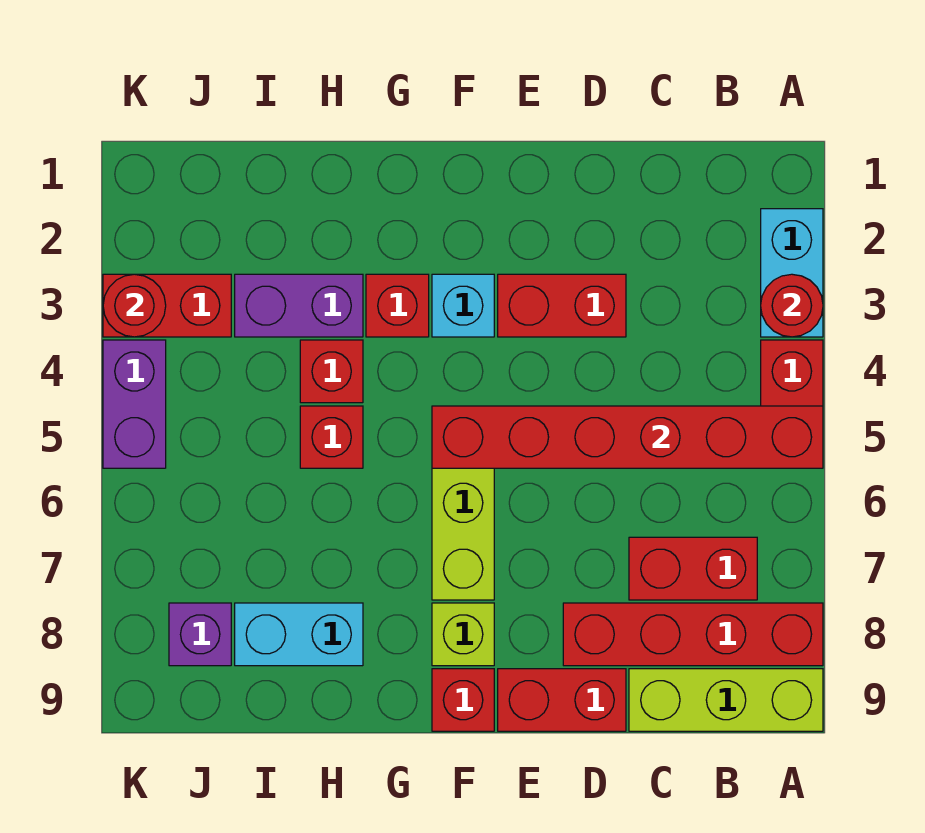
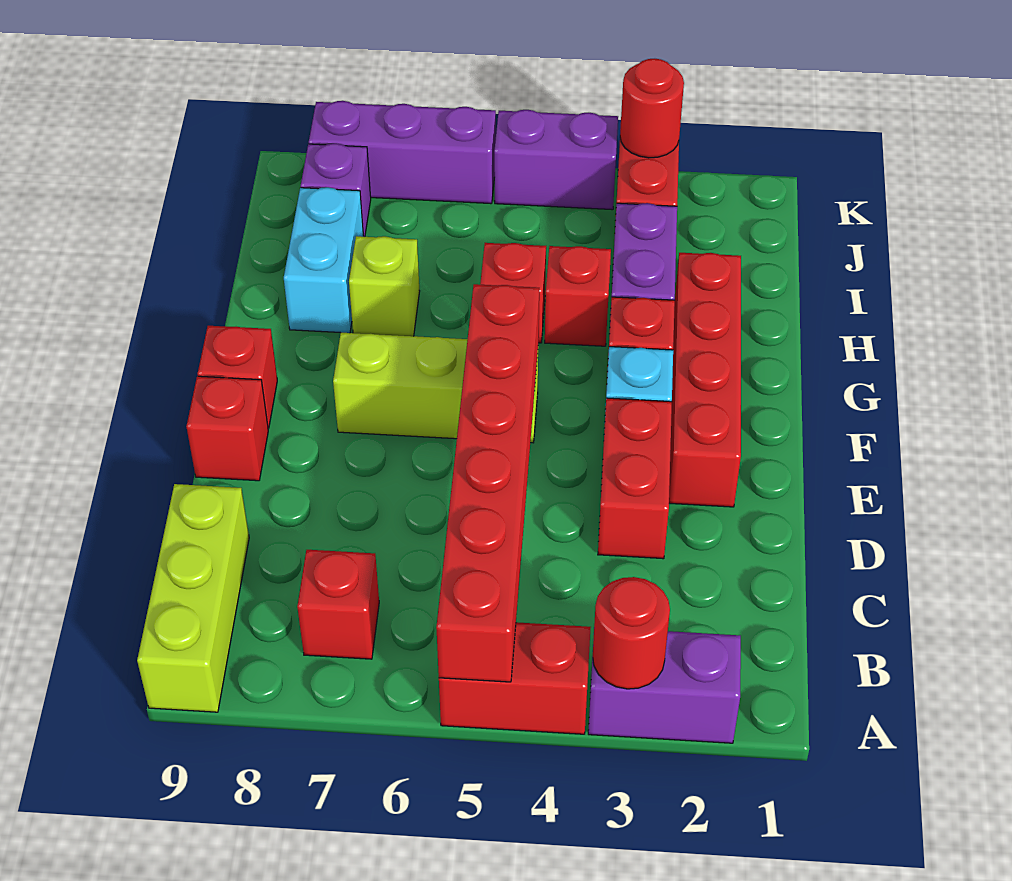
cyan brick A2:A3 level 1 -> purple brick A2:A3 level 1
red brick A8:D8 level 1 -> red brick E2:H2 level 1
red brick B7:C7 level 1 -> red brick B7 level 1
red brick D9:E9 level 1 -> red brick E9 level 1
lime brick F8 level 1 -> lime brick H7 level 1
none -> purple brick K6:K8 level 1

